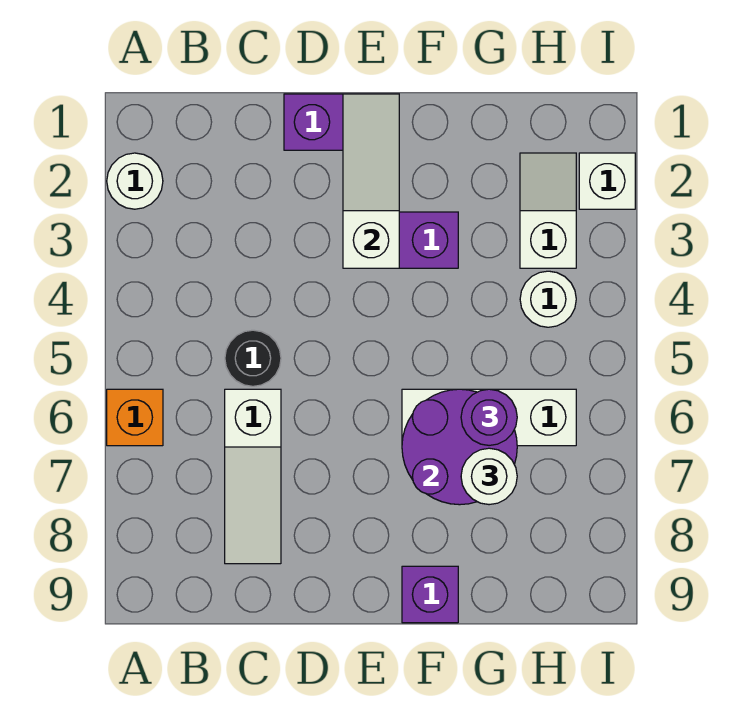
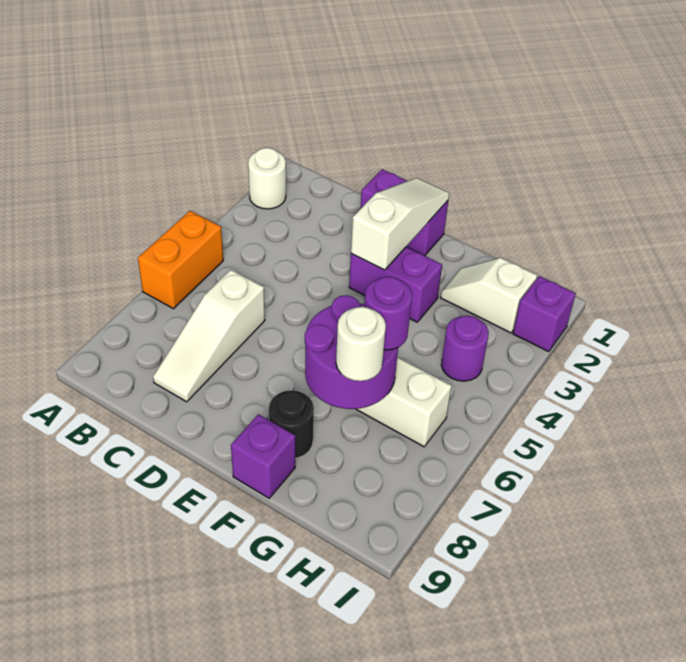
orange brick A6 level 1 -> orange brick A5:A6 level 1
black round brick C5 level 1 -> black round brick F8 level 1
white slope H2:H3 level 1 top 3 -> white slope G2:H2 level 1 top H
white round brick H4 level 1 -> purple round brick H4 level 1
white brick I2 level 1 -> purple brick I2 level 1

